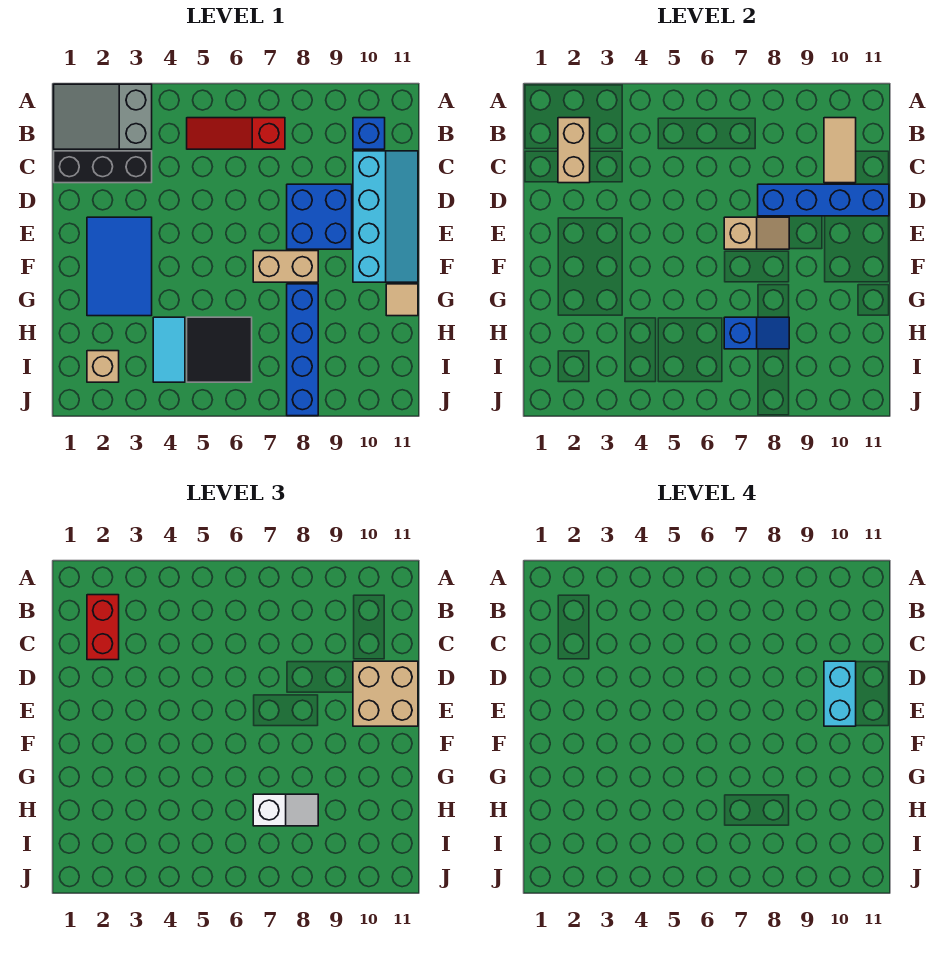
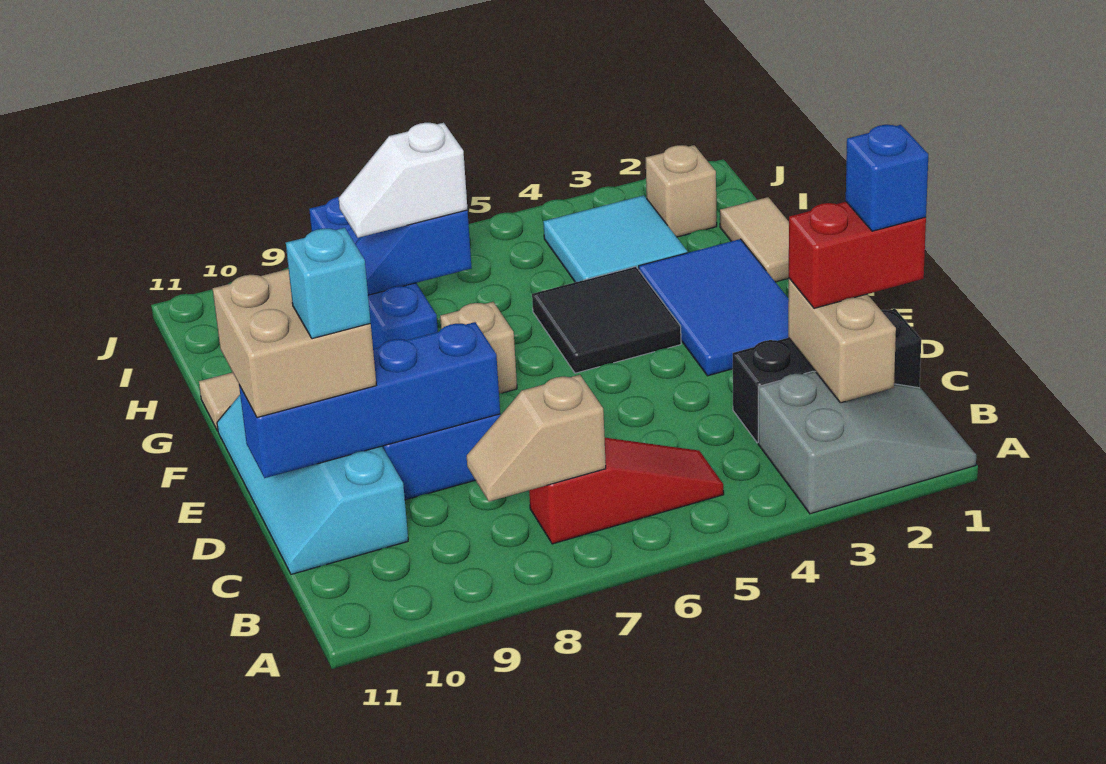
red brick B2:C2 level 3 -> red brick C1:C2 level 3
blue brick B10 level 1 -> blue brick C1 level 4
tan tile B10:C10 level 2 -> tan tile G1:H1 level 1
cyan brick D10:E10 level 4 -> cyan brick D10 level 4
tan slope E7:E8 level 2 top 7 -> tan slope B7:B8 level 2 top 7
tan brick F7:F8 level 1 -> tan brick F7 level 1
cyan tile H4:I4 level 1 -> cyan tile H3:I4 level 1
black tile H5:I6 level 1 -> black tile F4:G5 level 1

